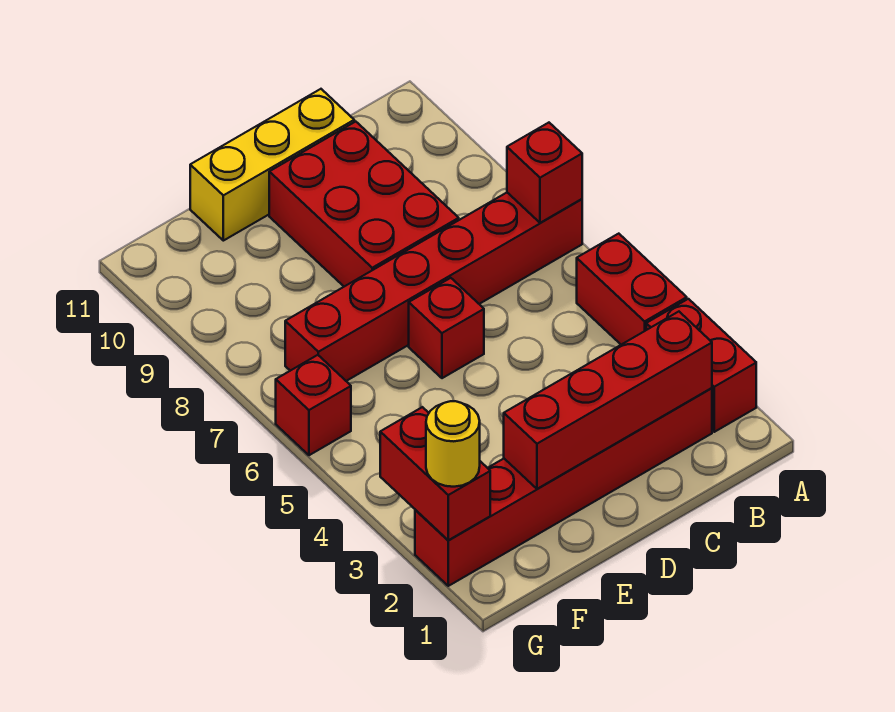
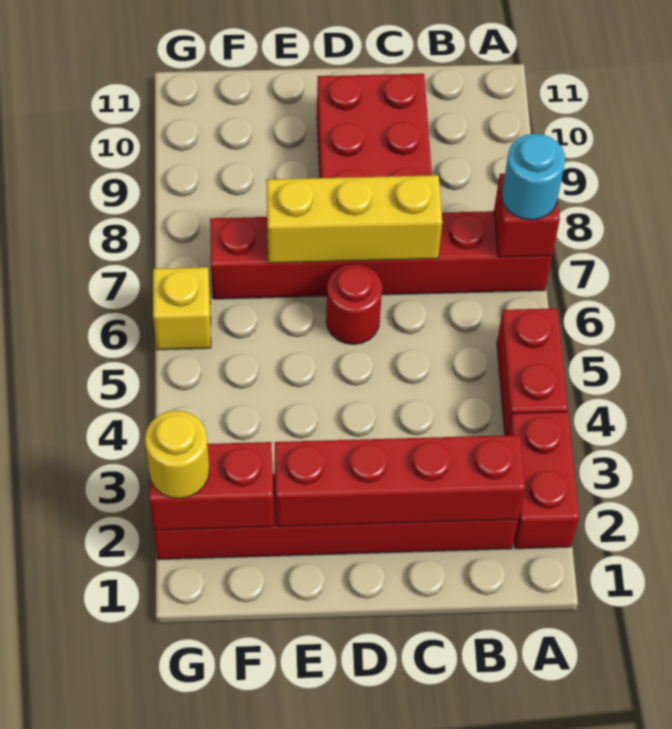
none -> cyan round brick A7 level 3
yellow brick C11:E11 level 1 -> yellow brick C7:E7 level 2
red brick D6 level 1 -> red round brick D6 level 1
red brick G2:G3 level 2 -> red brick F2:G2 level 2
red brick G6 level 1 -> yellow brick G6 level 1

